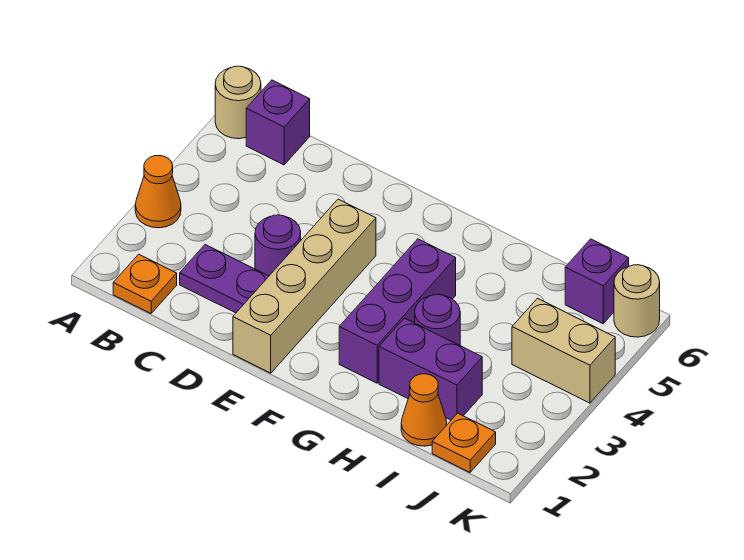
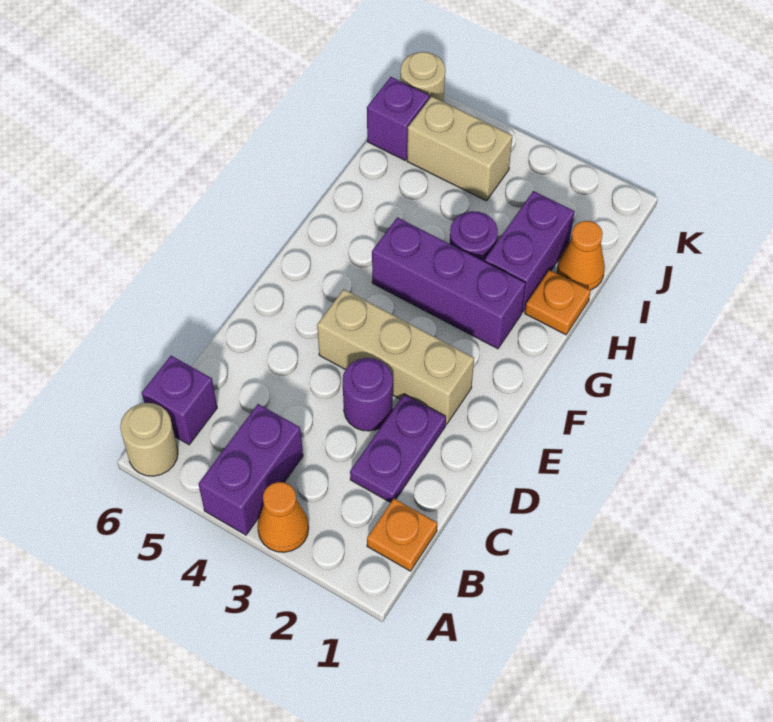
none -> purple brick A4:B4 level 1
tan brick E1:E4 level 1 -> tan brick E2:E4 level 1
orange plate J1 level 1 -> orange plate H1 level 1
tan brick J4:K4 level 1 -> tan brick J4:J5 level 1

